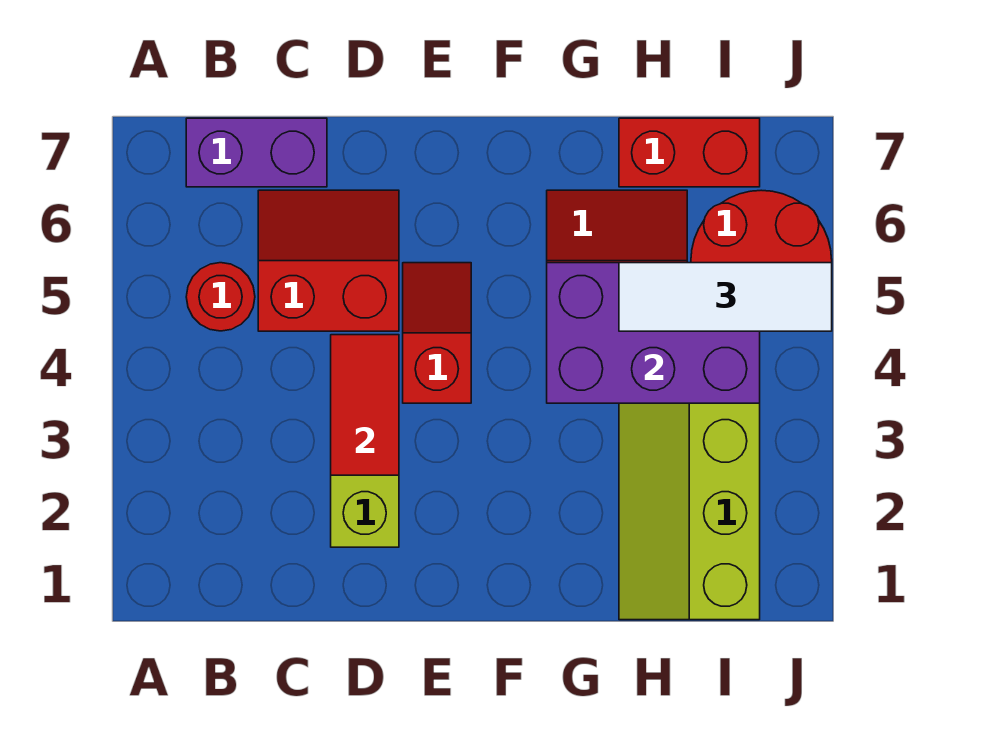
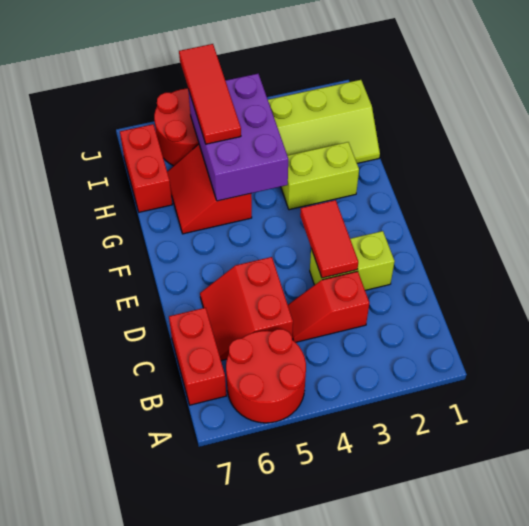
red round brick B5 level 1 -> red round brick A5:B6 level 1
purple brick B7:C7 level 1 -> red brick B7:C7 level 1
red tile D3:D4 level 2 -> red tile D3:E3 level 2
red slope E4:E5 level 1 top 4 -> red slope C3:C4 level 1 top 3
none -> lime brick G2:G3 level 1
white tile H5:J5 level 3 -> red tile H5:J5 level 3

